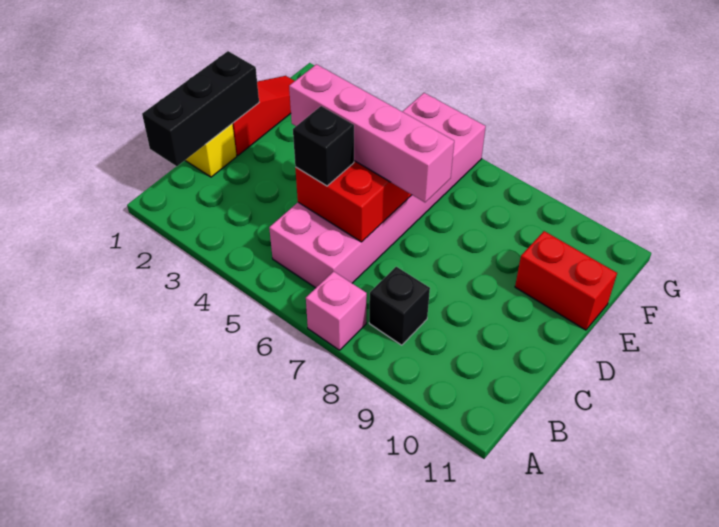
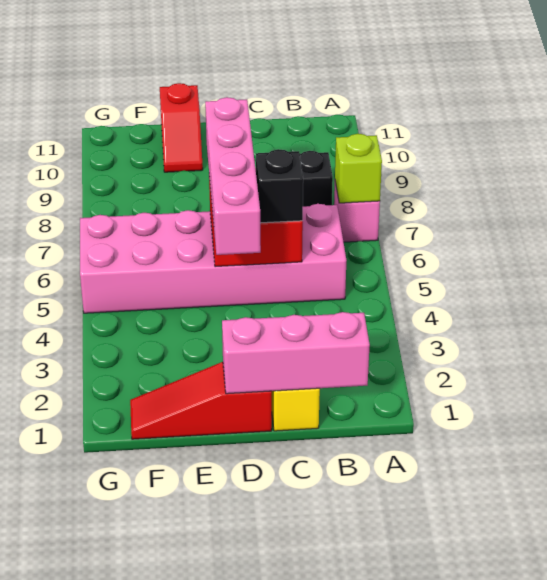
none -> lime brick A7 level 2
black brick B1:D1 level 2 -> pink brick B1:D1 level 2
red brick E10:E11 level 1 -> red slope E10:E11 level 1 top 11

